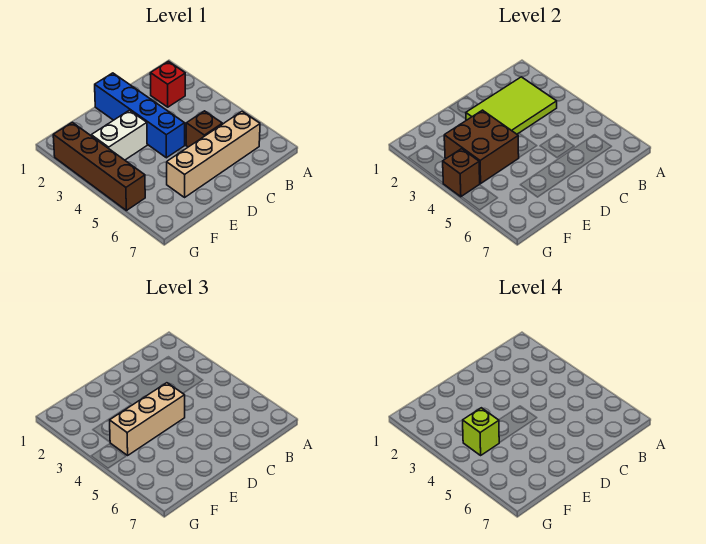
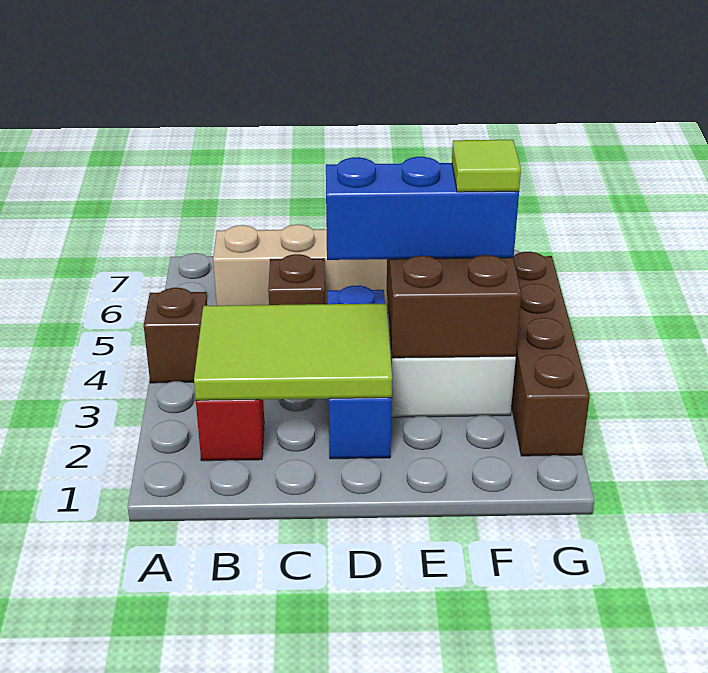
blue brick D1:D4 level 1 -> blue brick D2:D4 level 1
tan brick D4:F4 level 3 -> blue brick D4:F4 level 3
lime brick F4 level 4 -> lime tile F4 level 4
brown brick G4 level 2 -> brown brick A4 level 1

